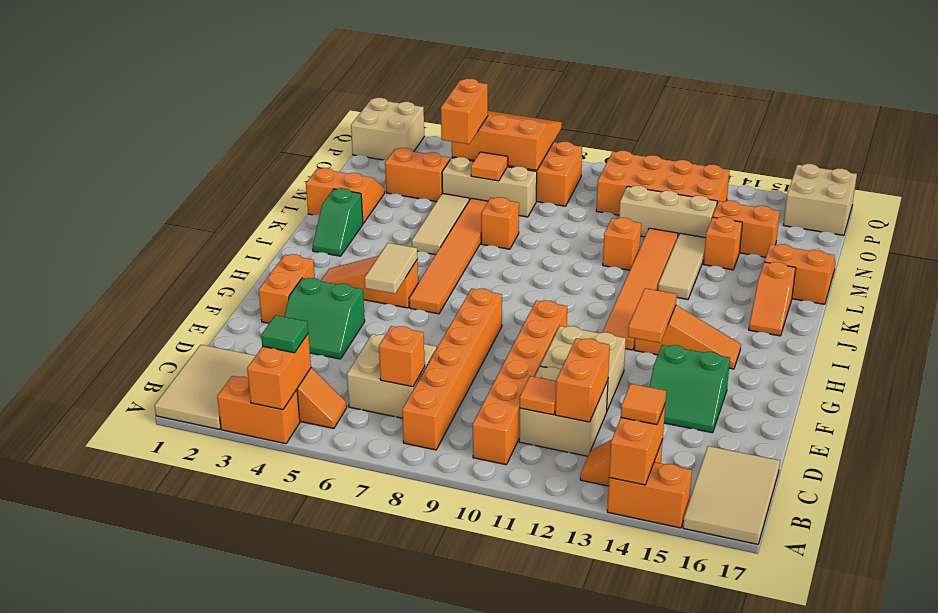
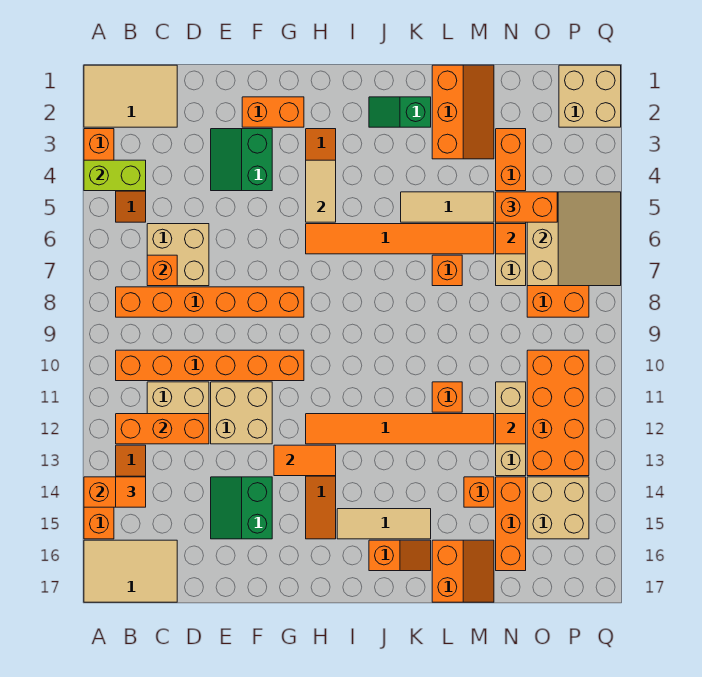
orange brick A4:B4 level 2 -> lime brick A4:B4 level 2
green tile B4 level 3 -> none
orange tile C11 level 2 -> orange tile N12 level 2
orange brick C12:D12 level 2 -> orange brick B12:D12 level 2
tan tile G5:H5 level 2 -> tan tile H4:H5 level 2
orange slope J16:K16 level 1 top K -> orange slope J16:K16 level 1 top J
tan tile K13:M13 level 1 -> tan tile I15:K15 level 1
orange slope L1:M2 level 1 top L -> orange slope L1:M3 level 1 top L
orange brick N14:N15 level 1 -> orange brick N14:N16 level 1
orange slope O5:Q7 level 2 top O -> tan slope O5:Q7 level 2 top O
tan brick P16:Q17 level 1 -> tan brick O14:P15 level 1

